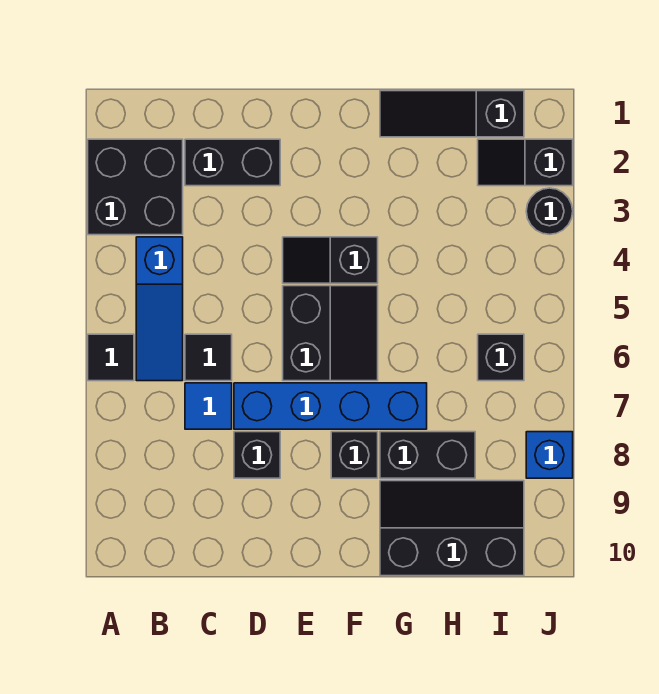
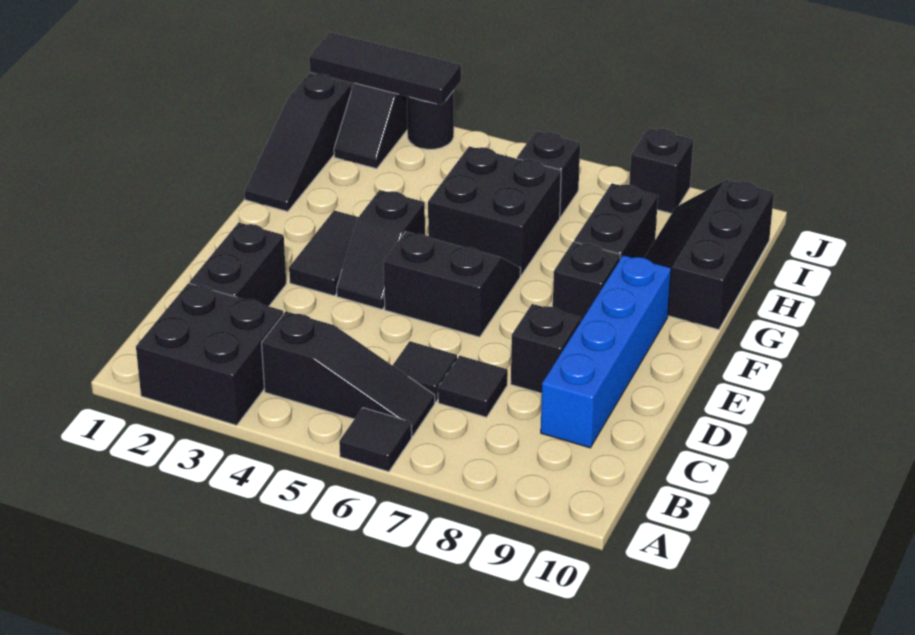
blue slope B4:B6 level 1 top 4 -> black slope B4:B6 level 1 top 4
blue tile C7 level 1 -> black tile C7 level 1
blue brick D7:G7 level 1 -> blue brick C9:F9 level 1
none -> black tile E3:F3 level 1
none -> black brick G5:H6 level 1
none -> black tile J1:J3 level 2
blue brick J8 level 1 -> black brick J8 level 1

